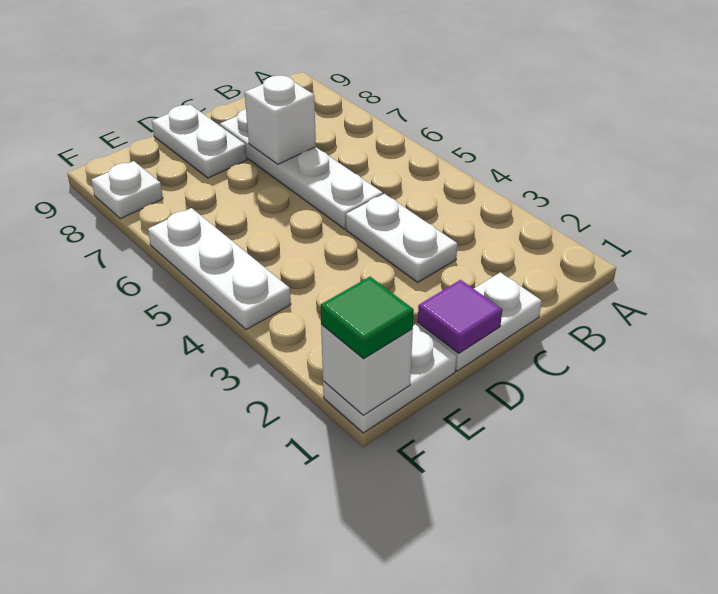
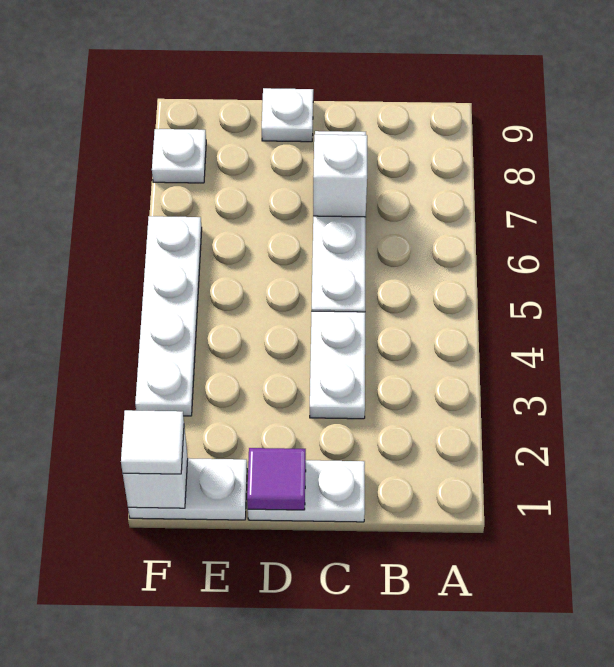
white plate D8:D9 level 1 -> white plate D9 level 1
green tile F1 level 3 -> white tile F1 level 3
white plate F4:F6 level 1 -> white plate F3:F6 level 1

